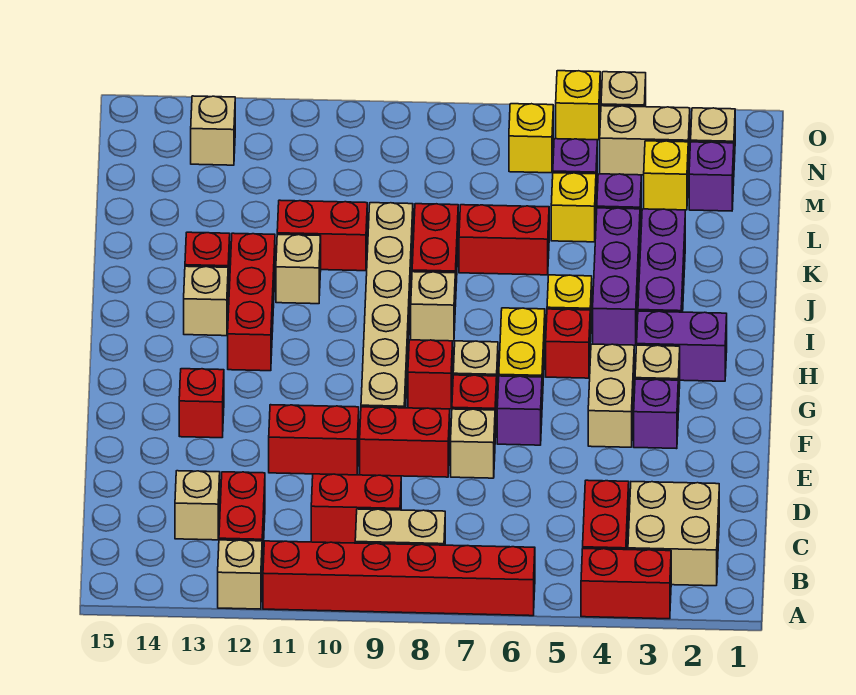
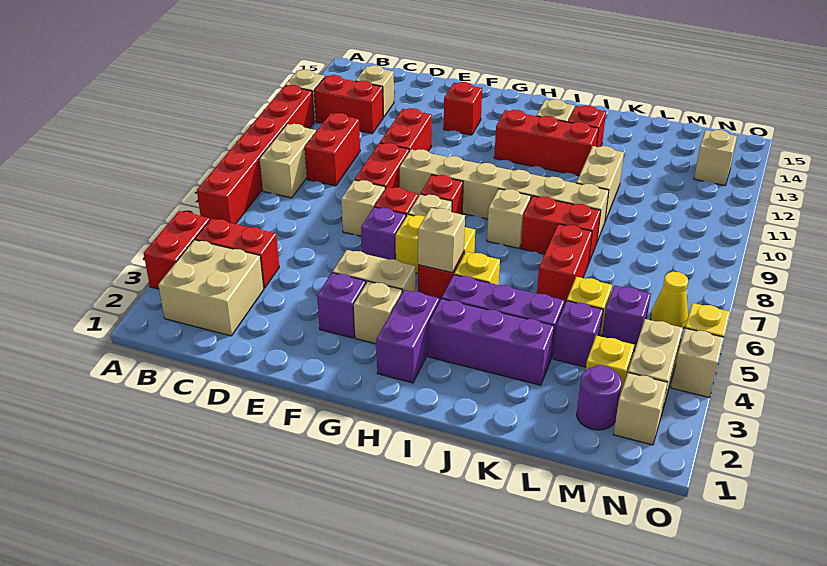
tan brick J11 level 1 -> tan brick H5 level 2
red brick K10:K11 level 1 -> tan brick K10:K11 level 1
purple brick M2 level 1 -> purple round brick M2 level 1
yellow brick N6 level 1 -> yellow cone N6 level 1

